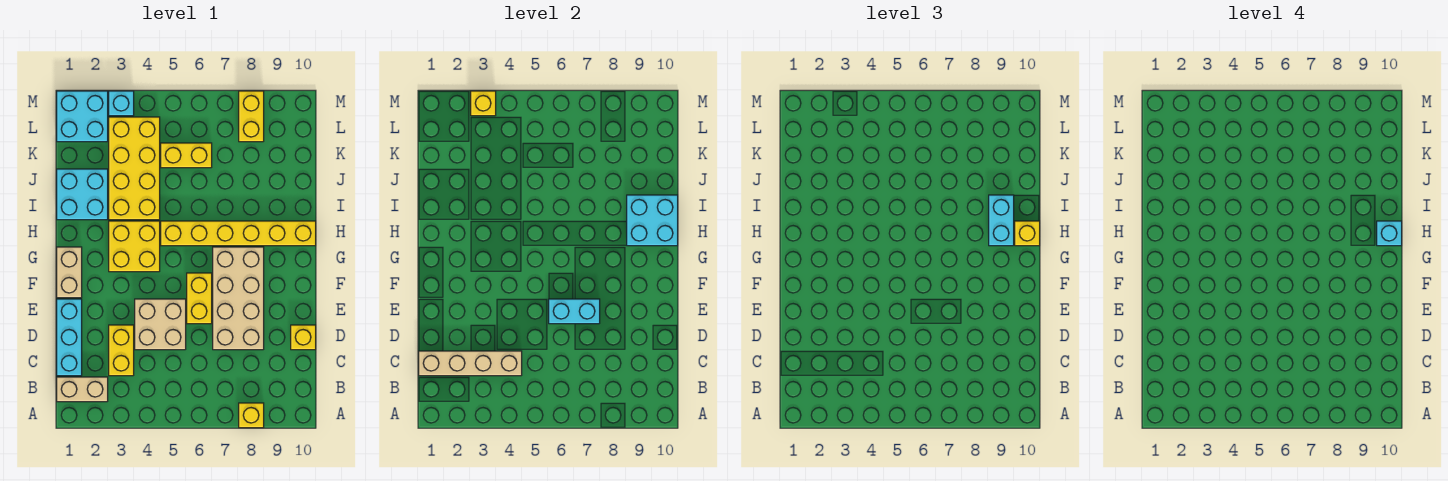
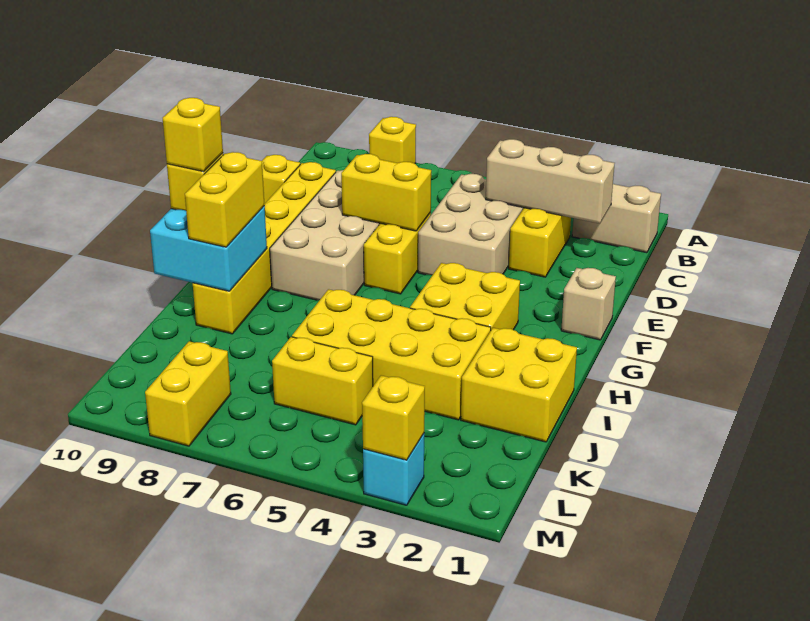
cyan brick C1:E1 level 1 -> none
tan brick C1:C4 level 2 -> tan brick C2:C4 level 2
tan brick D4:E5 level 1 -> tan brick C4:E5 level 1
cyan brick E6:E7 level 2 -> yellow brick E6:E7 level 2
tan brick F1:G1 level 1 -> tan brick F1 level 1
yellow brick H5:H10 level 1 -> yellow brick D9:I9 level 1
cyan brick H9:I9 level 3 -> yellow brick H9:I9 level 3
cyan brick H10 level 4 -> yellow brick H10 level 4
cyan brick I1:J2 level 1 -> yellow brick I1:J2 level 1
yellow brick I3:L4 level 1 -> yellow brick I3:J6 level 1
cyan brick L1:M2 level 1 -> none

